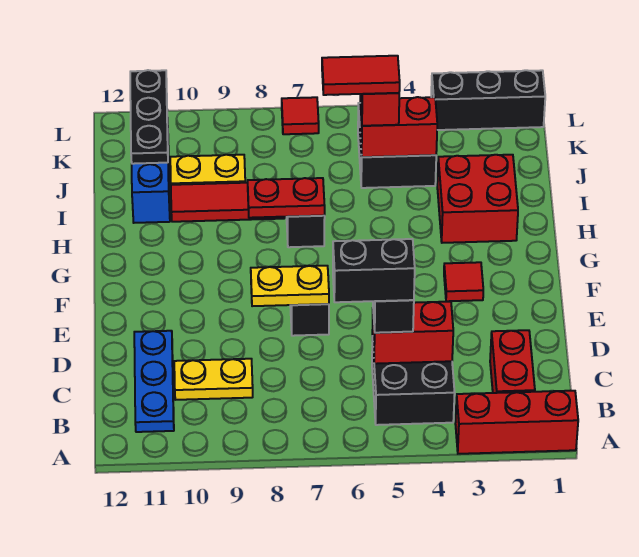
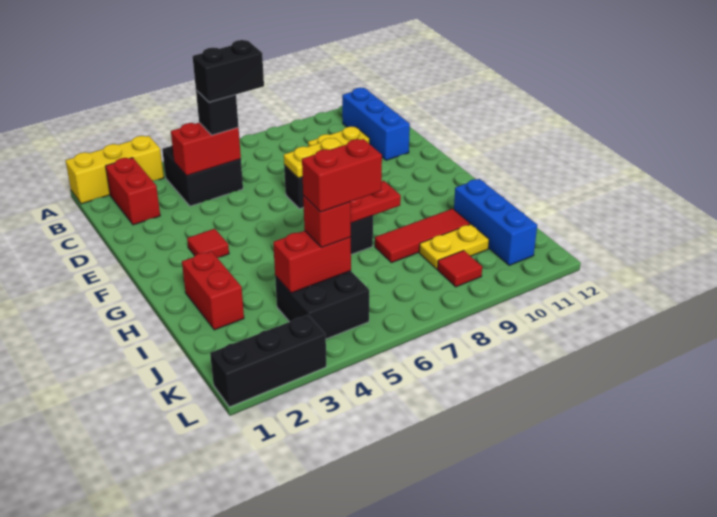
red brick A1:A3 level 1 -> yellow brick A1:A3 level 1
blue plate B11:D11 level 1 -> blue brick B11:D11 level 1
red brick H2:I3 level 1 -> red brick H2:I2 level 1
red tile J5:J6 level 4 -> red brick J5:J6 level 4
black plate J11:L11 level 2 -> none
red tile L7 level 1 -> red tile K9 level 1

